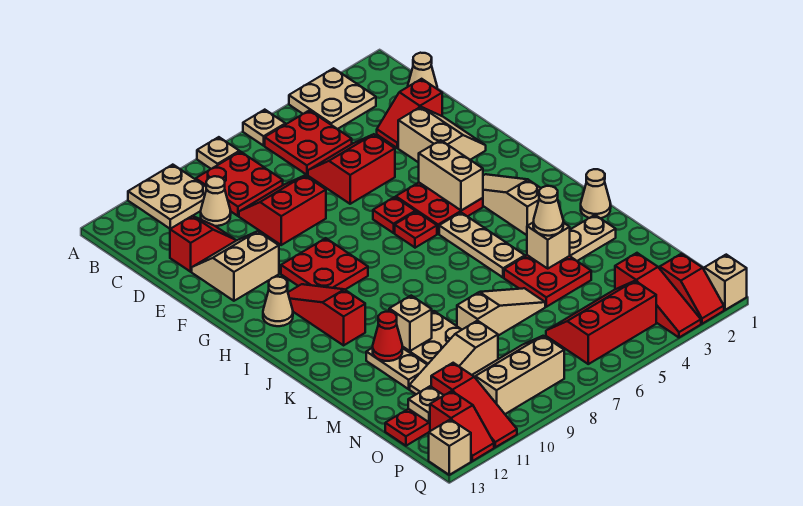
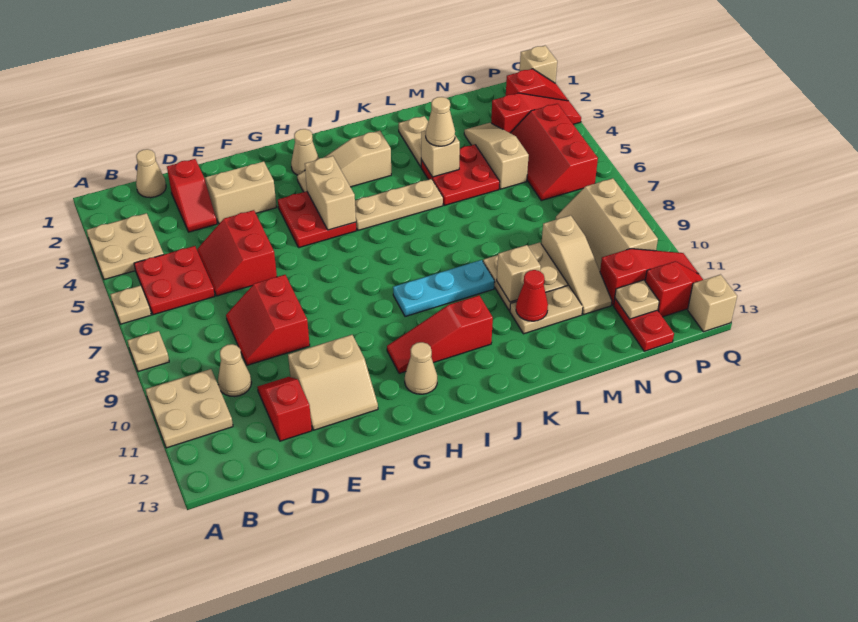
red plate B8:C9 level 1 -> none
tan slope E11:F12 level 1 top F -> tan slope E11:F12 level 1 top 11
tan brick G4:H4 level 2 -> tan brick H4:H5 level 2
red plate G6 level 1 -> none
red plate G9:H10 level 1 -> none
red plate H6 level 1 -> none
none -> cyan plate I9:K9 level 1
tan cone K1 level 1 -> tan cone H2 level 1
tan slope M6:M8 level 1 top 8 -> tan slope N3:N5 level 1 top 5

